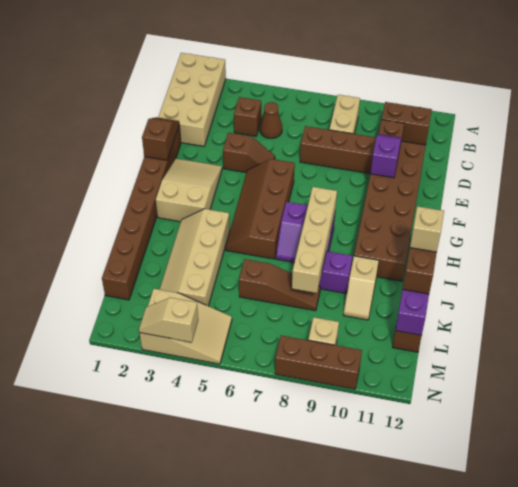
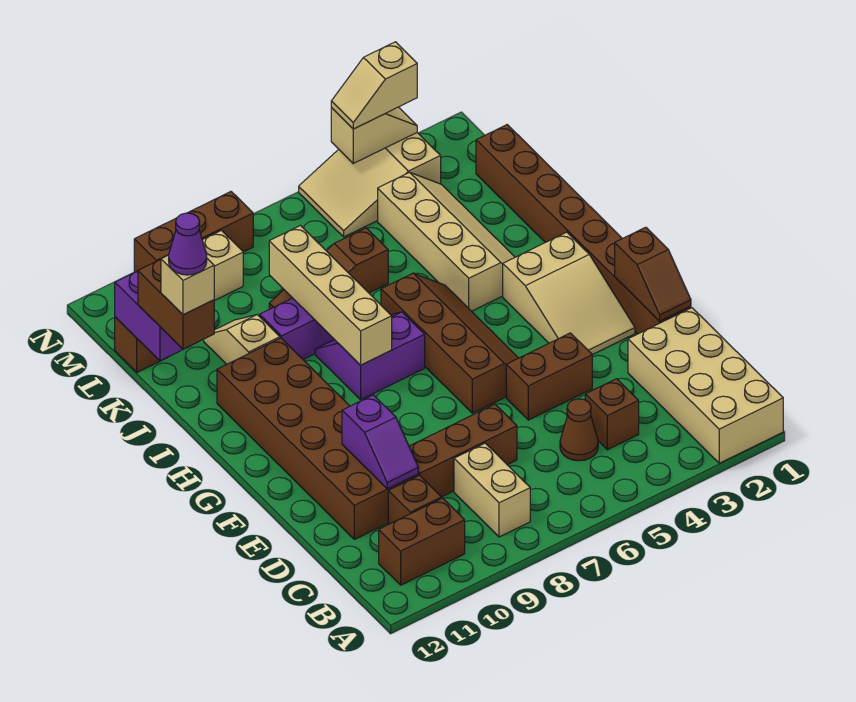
brown slope E4:E5 level 1 top 4 -> brown brick E4:E5 level 1
none -> purple cone J12 level 5
none -> tan slope N3:N4 level 3 top 3

